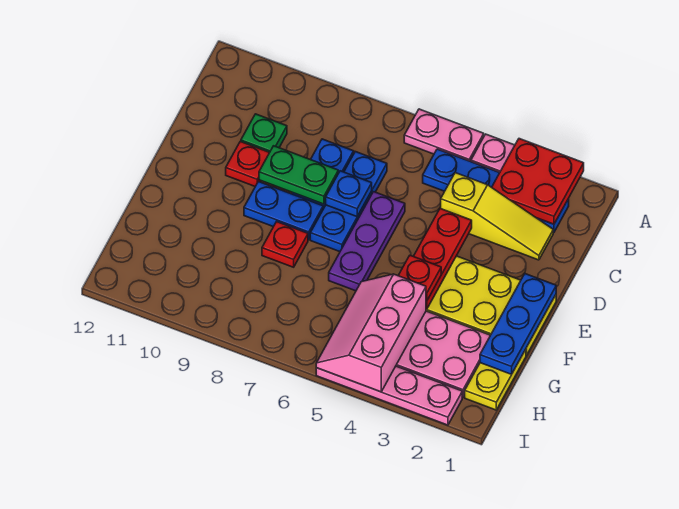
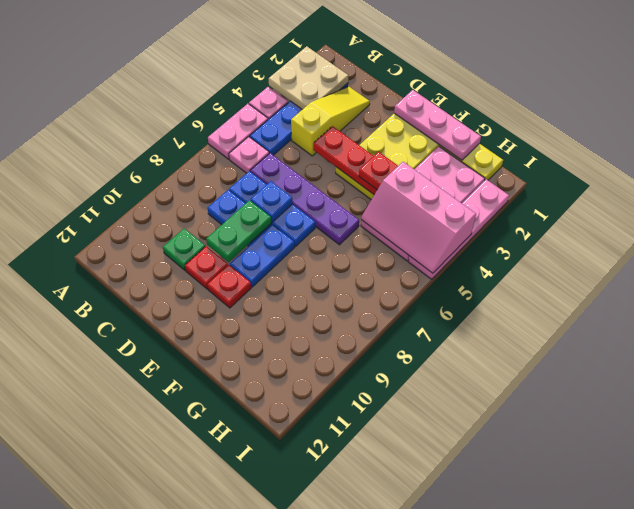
red plate A2:B3 level 2 -> tan plate A2:B3 level 2
none -> pink plate B6 level 1
purple plate D6:F6 level 1 -> purple plate C6:F6 level 1
blue plate E1:G1 level 2 -> pink plate E1:G1 level 2
red plate F8 level 1 -> red plate E10 level 1

